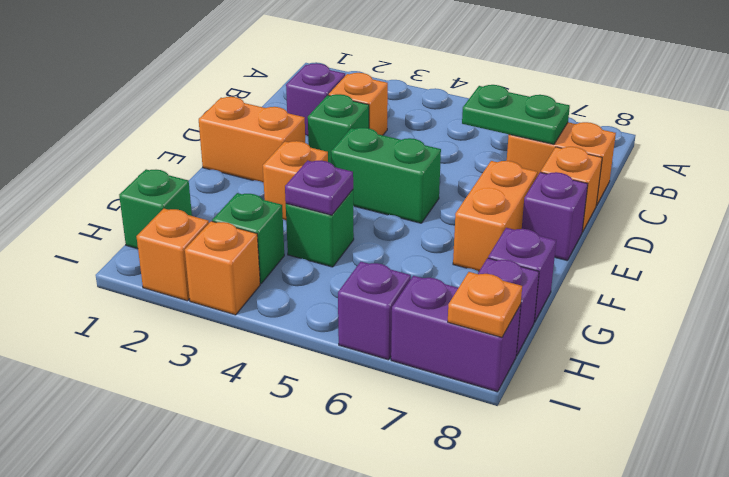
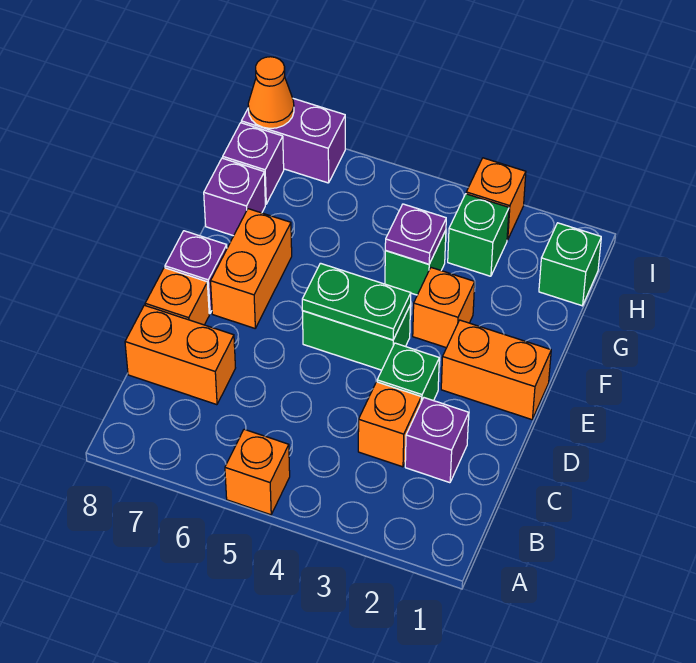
green plate C6:C7 level 2 -> green plate E4:E5 level 2
orange brick I2 level 1 -> orange brick A5 level 1
purple brick I6 level 1 -> none
orange plate I8 level 2 -> orange cone I8 level 2

